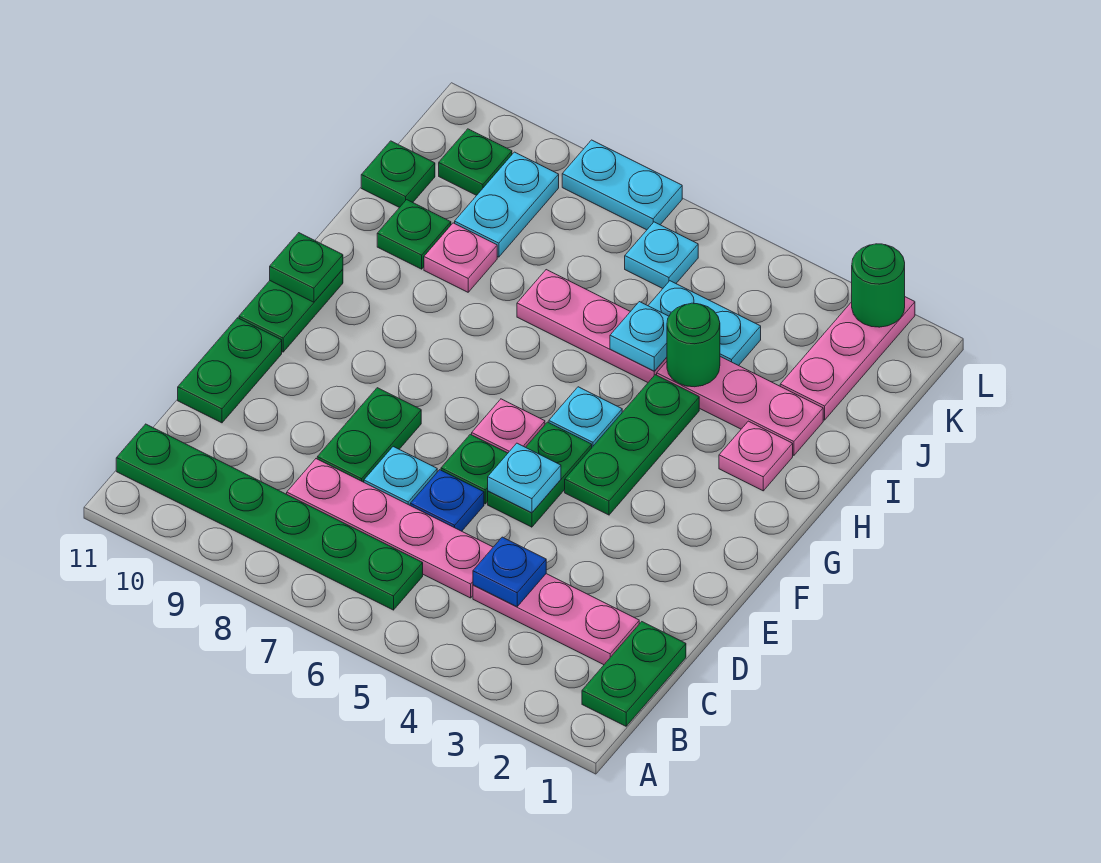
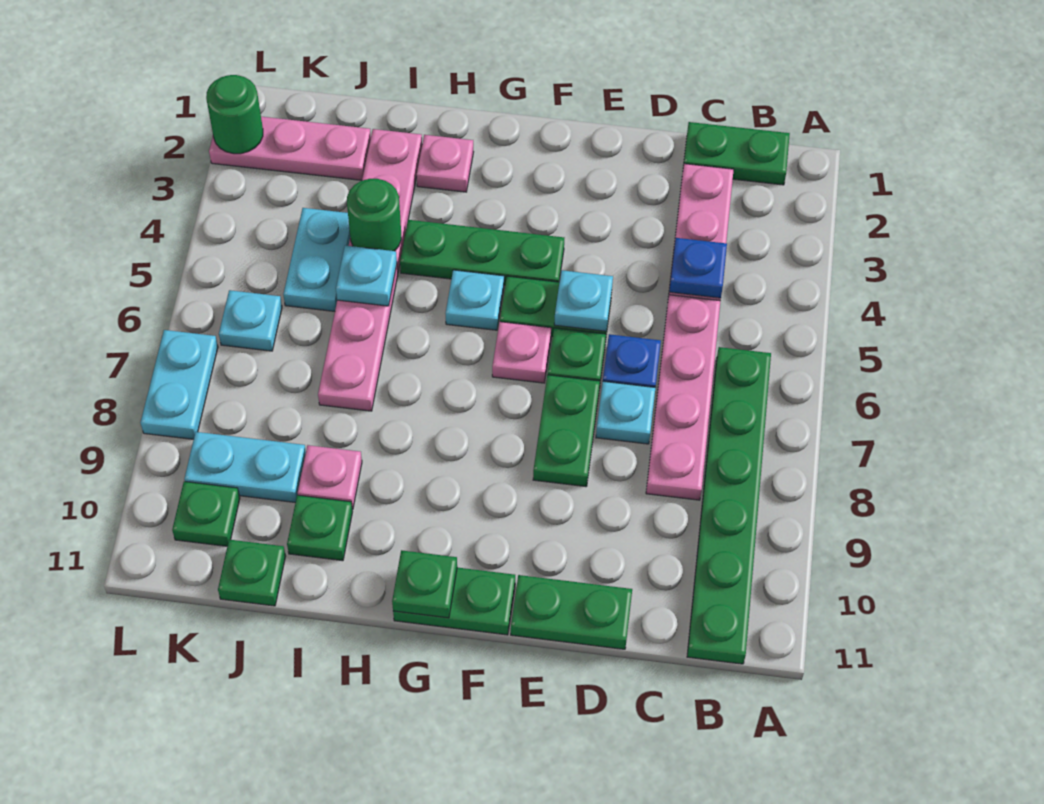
green plate D8:E8 level 1 -> green plate E7:E8 level 1

